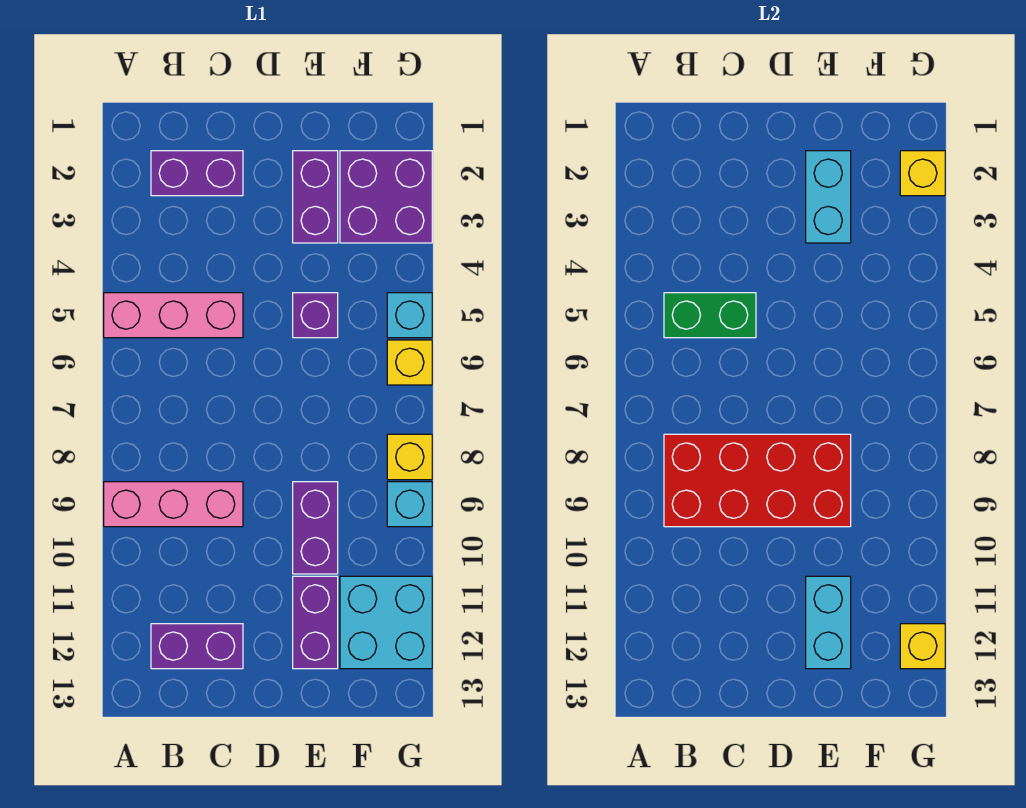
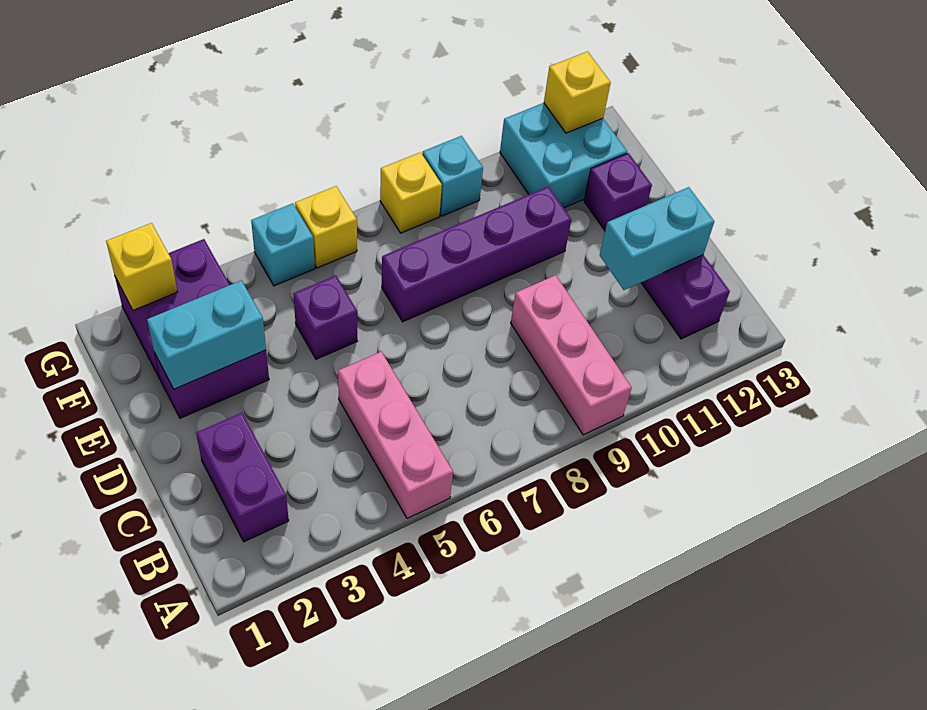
green brick B5:C5 level 2 -> none
red brick B8:E9 level 2 -> none
purple brick E9:E10 level 1 -> purple brick E7:E10 level 1
purple brick E11:E12 level 1 -> purple brick E12 level 1
cyan brick E11:E12 level 2 -> cyan brick C11:C12 level 2

